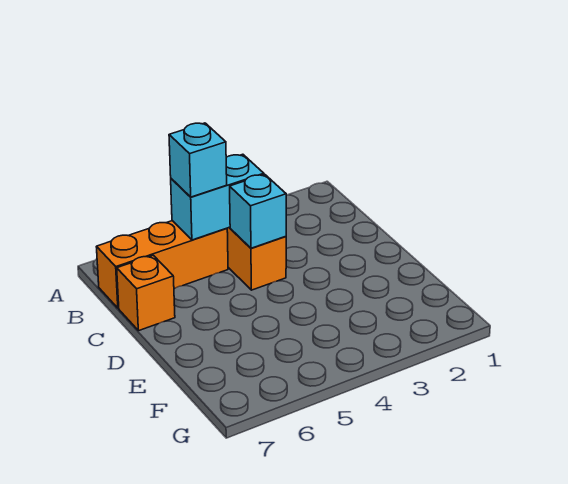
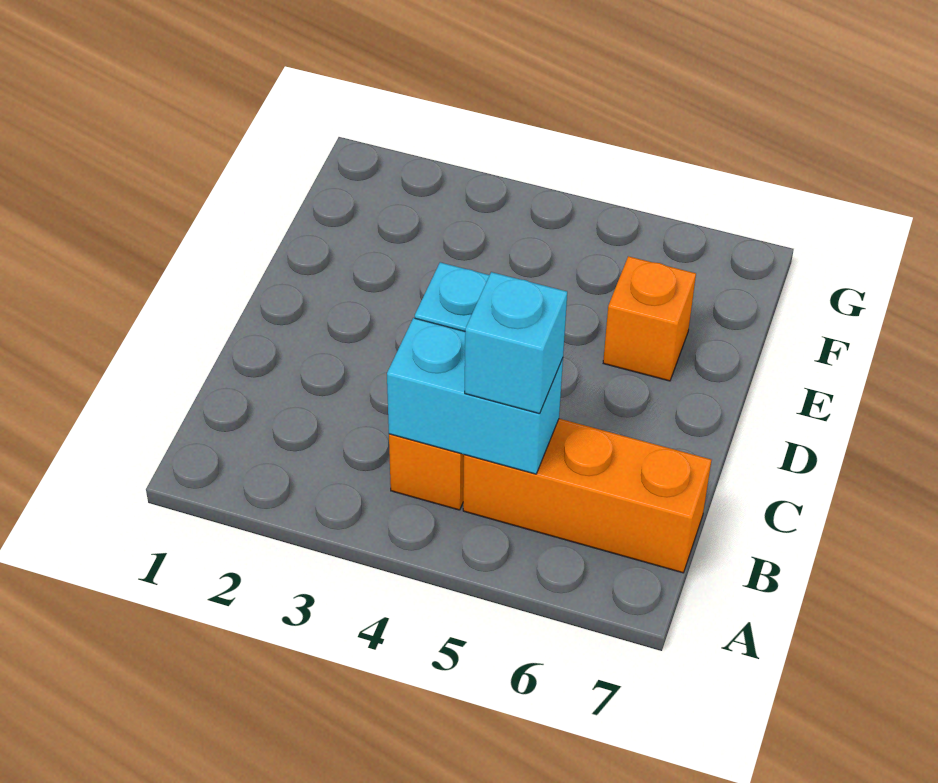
orange brick C7 level 1 -> orange brick E6 level 1

